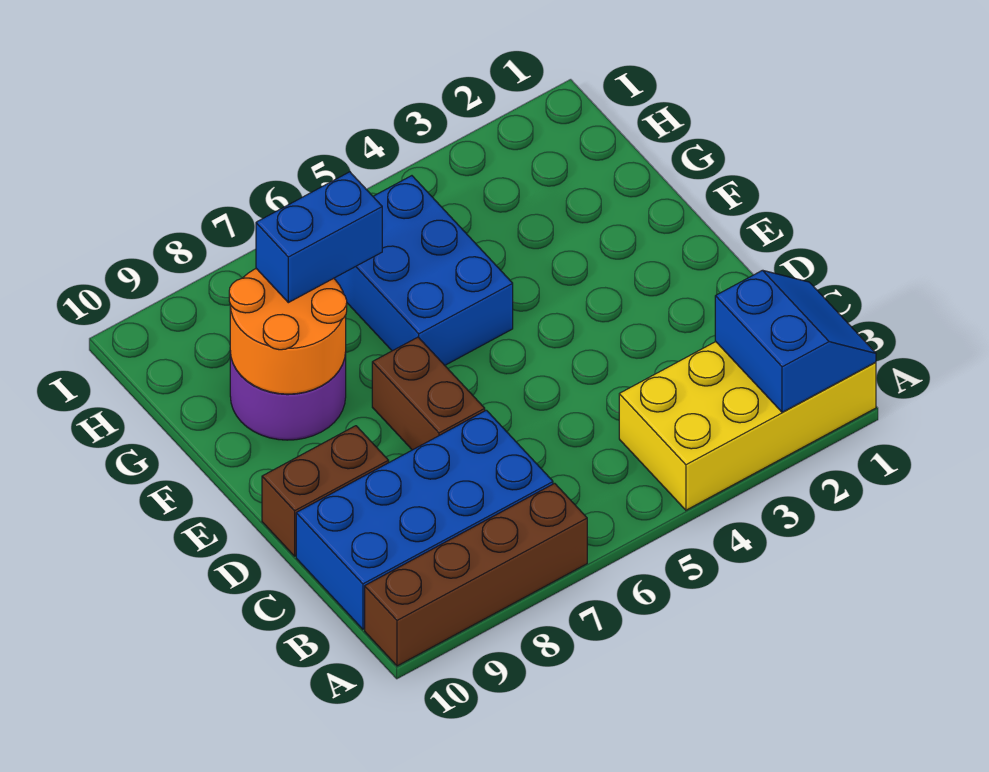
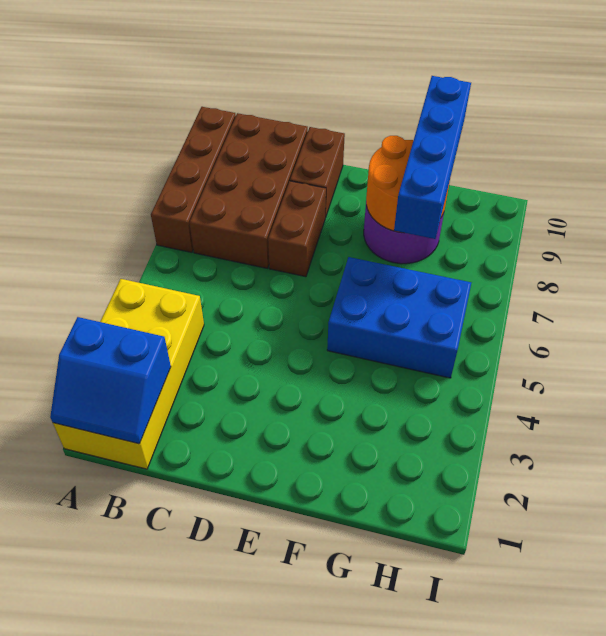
blue brick B7:C10 level 1 -> brown brick B7:C10 level 1
brown brick D7:E7 level 1 -> brown brick D7:D8 level 1
blue brick G7:G8 level 3 -> blue brick G7:G10 level 3

